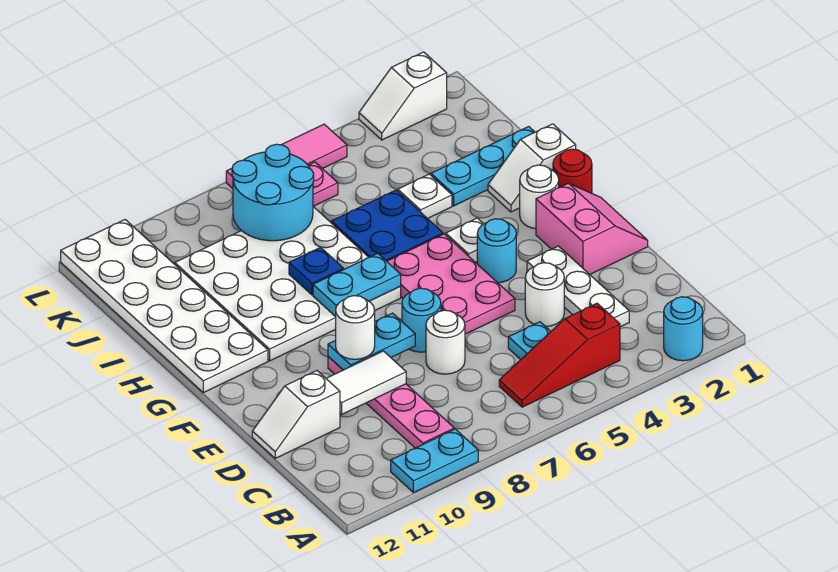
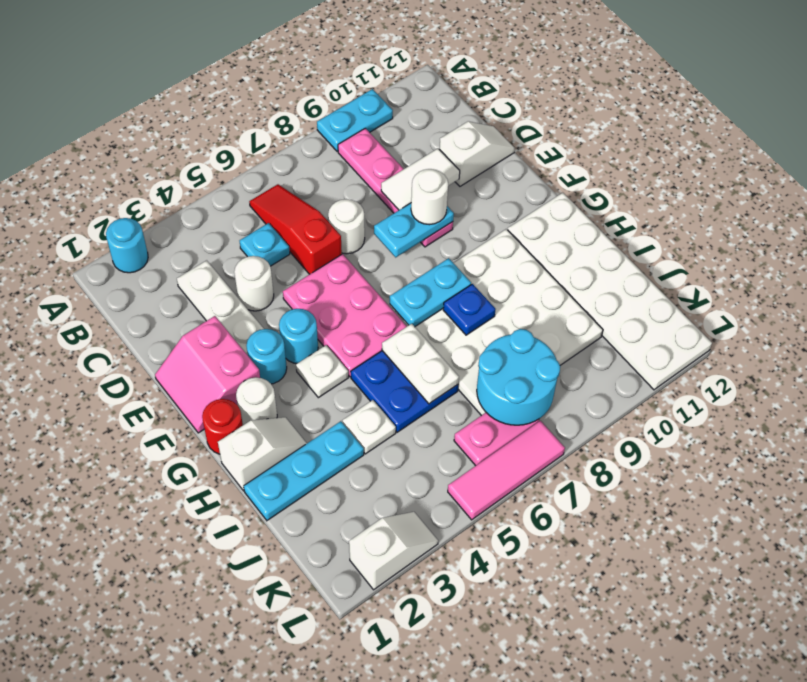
red slope B4:B6 level 1 top 4 -> red slope B6:D6 level 1 top D
cyan round brick E7 level 1 -> cyan round brick F3 level 1
none -> white plate H6:I6 level 2

